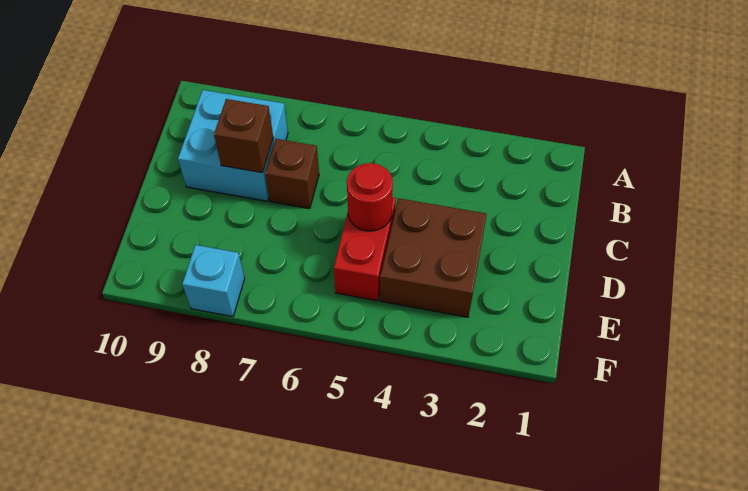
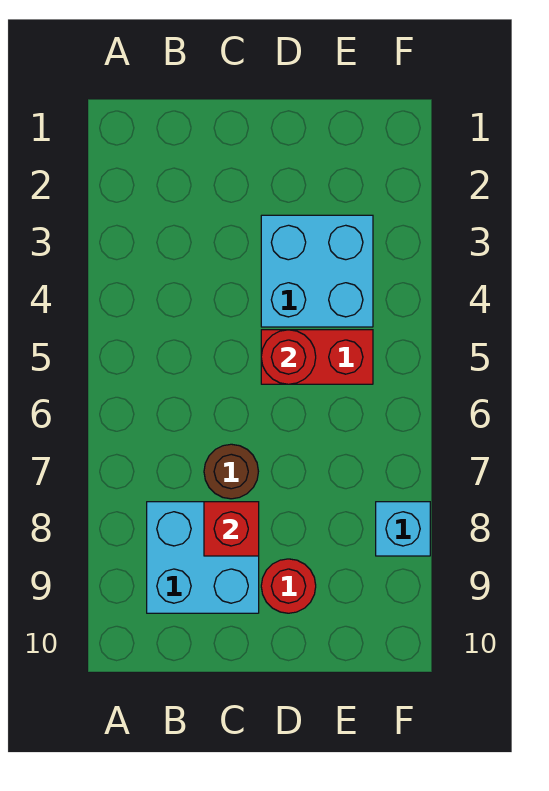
brown brick C7 level 1 -> brown round brick C7 level 1
brown brick C8 level 2 -> red brick C8 level 2
brown brick D3:E4 level 1 -> cyan brick D3:E4 level 1
none -> red round brick D9 level 1

